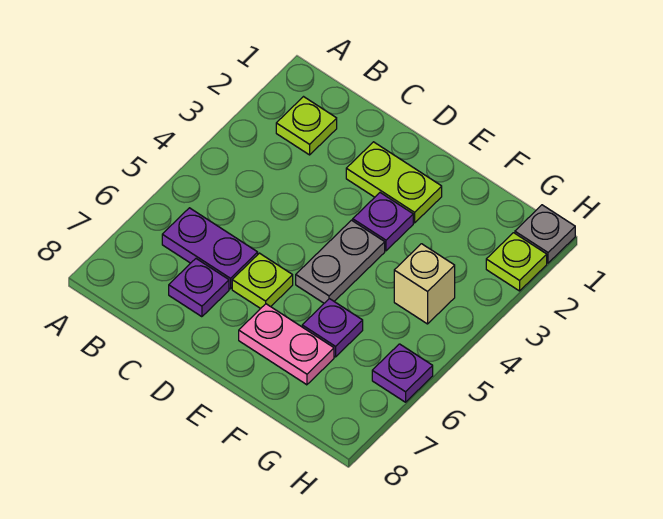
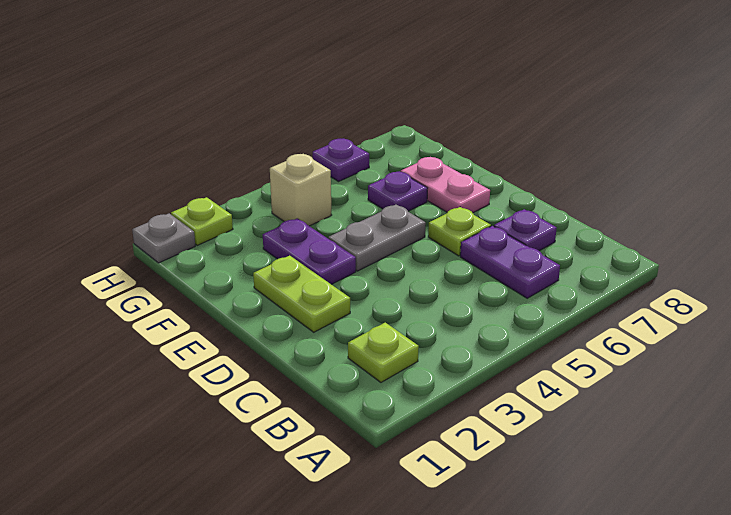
purple plate E3 level 1 -> purple plate E3:F3 level 1

